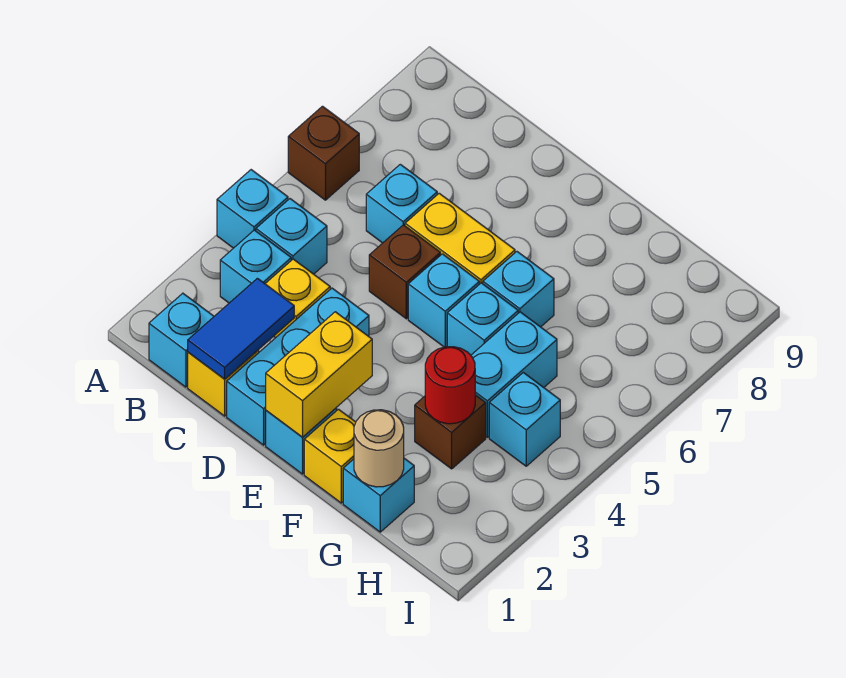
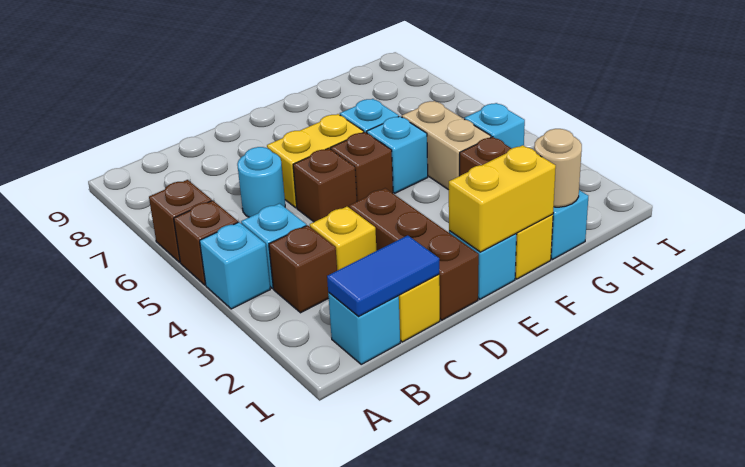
none -> brown brick A5 level 1
cyan brick B3 level 1 -> brown brick B3 level 1
blue tile C1:C2 level 2 -> blue tile B1:C1 level 2
cyan brick C6 level 1 -> cyan round brick C6 level 1
cyan brick D1:D3 level 1 -> brown brick D1:D3 level 1
yellow brick E1:E2 level 2 -> yellow brick E1:F1 level 2
cyan brick E5 level 1 -> brown brick E5 level 1
red round brick G3 level 2 -> none
cyan brick G4:G5 level 1 -> tan brick G4:G5 level 1

